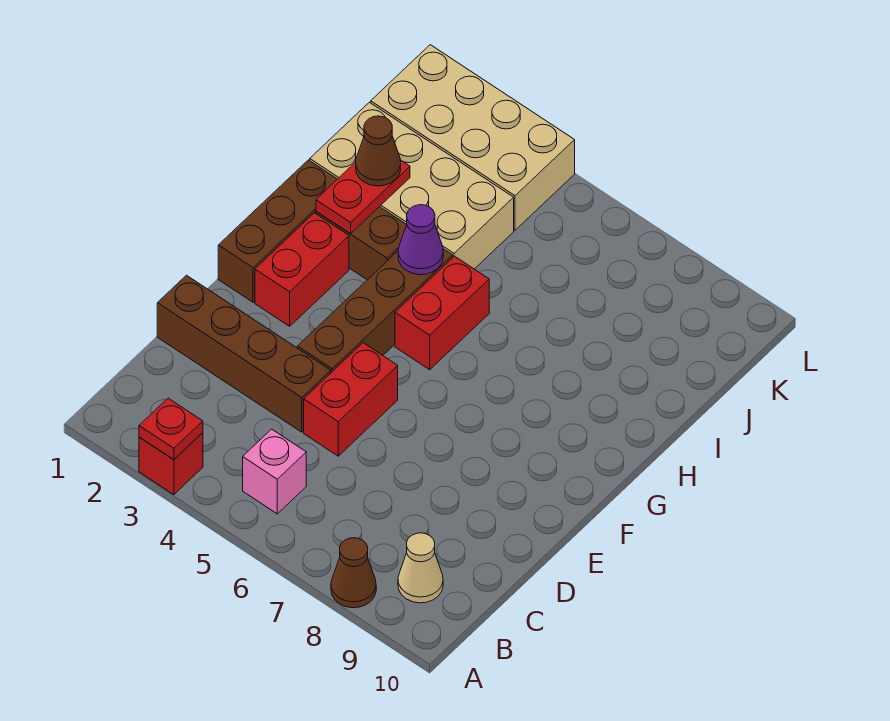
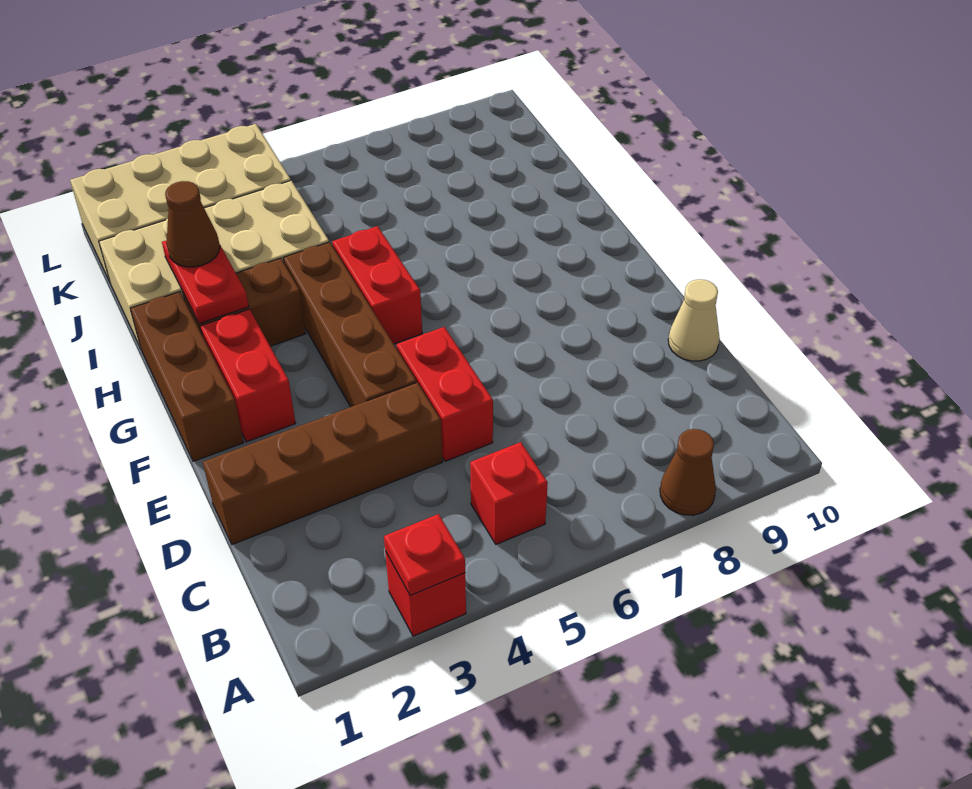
pink brick B5 level 1 -> red brick B5 level 1
tan cone B9 level 1 -> tan cone D10 level 1
purple cone H4 level 2 -> none

